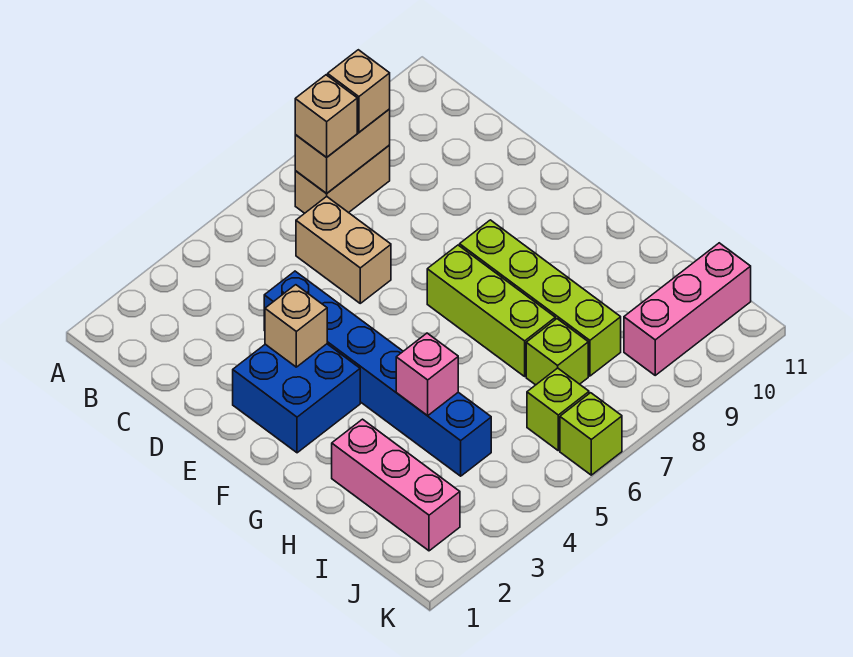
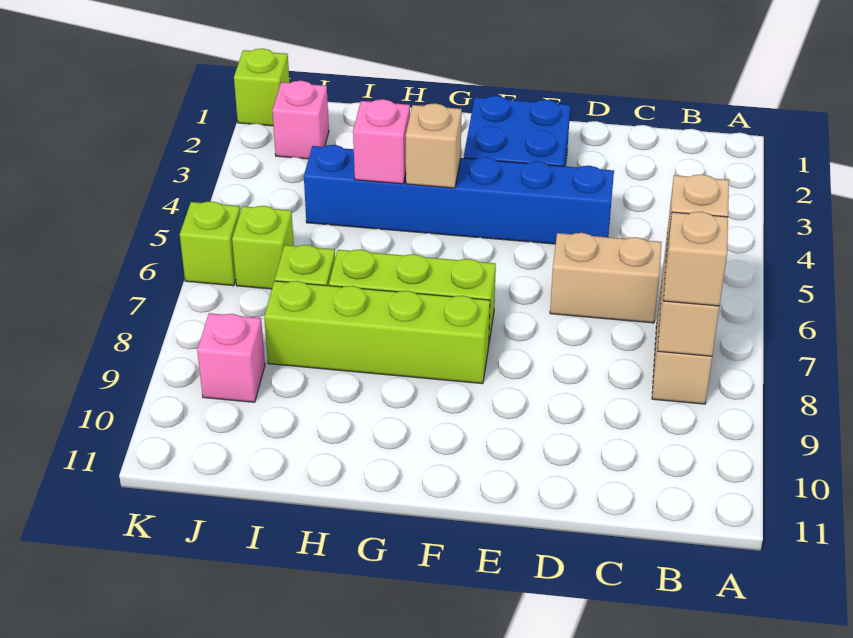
tan brick E3 level 2 -> tan brick G4 level 2
pink brick H2:J2 level 1 -> pink brick J2 level 1
pink brick J9:J11 level 1 -> pink brick J9 level 1
none -> lime brick K1 level 1

